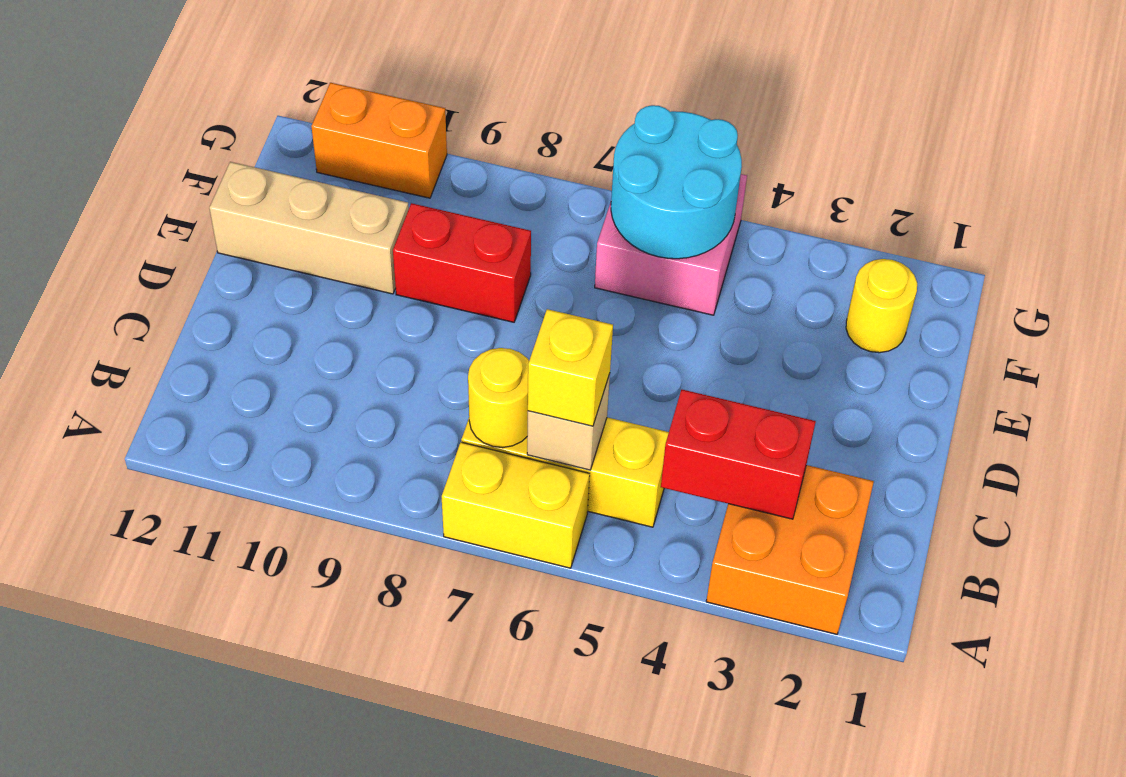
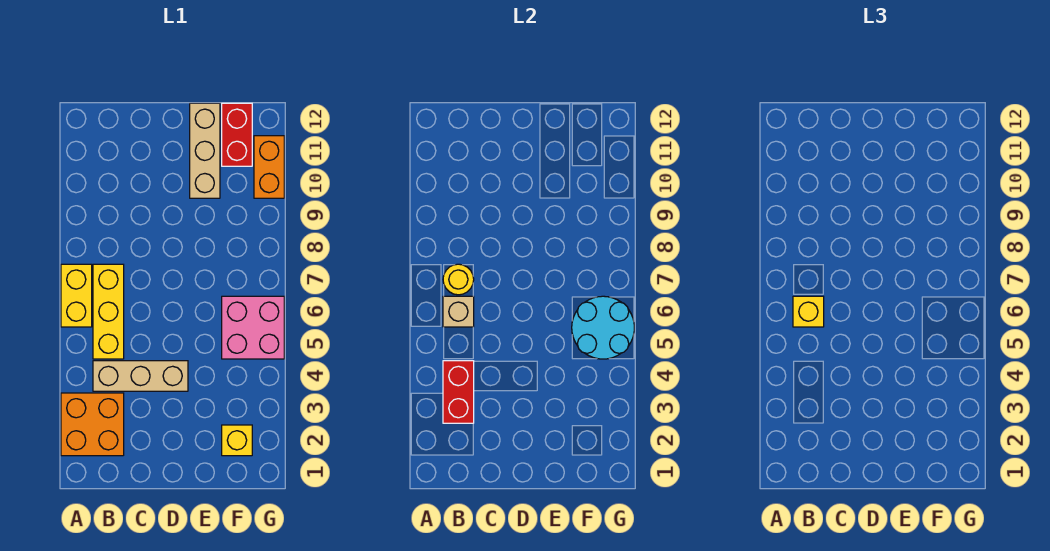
none -> tan brick B4:D4 level 1
red brick E8:E9 level 1 -> red brick F11:F12 level 1
yellow round brick F2 level 1 -> yellow brick F2 level 1

